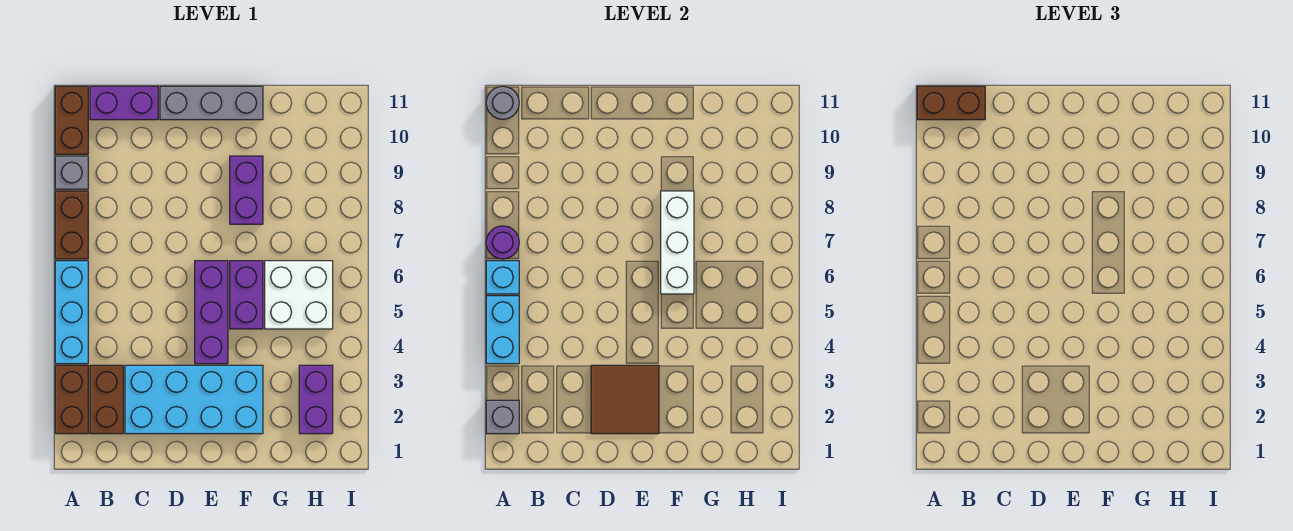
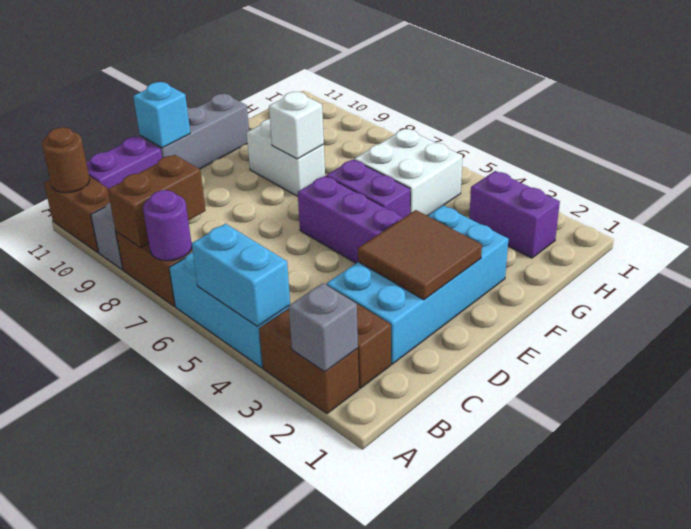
cyan brick A6 level 2 -> cyan brick D11 level 2
grey round brick A11 level 2 -> brown round brick A11 level 2
brown brick A11:B11 level 3 -> brown brick A8:B8 level 2
white brick F6:F8 level 2 -> white brick F8 level 2
purple brick F8:F9 level 1 -> white brick F8:F9 level 1

